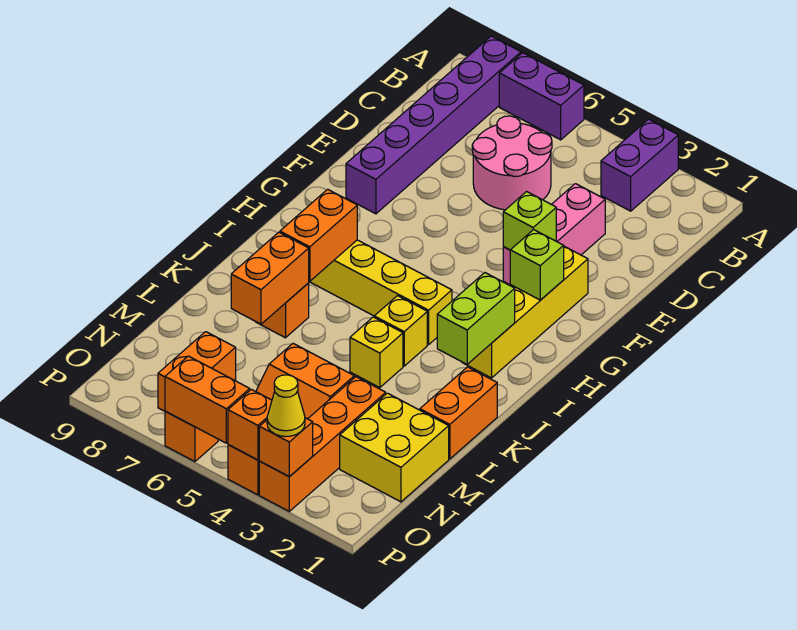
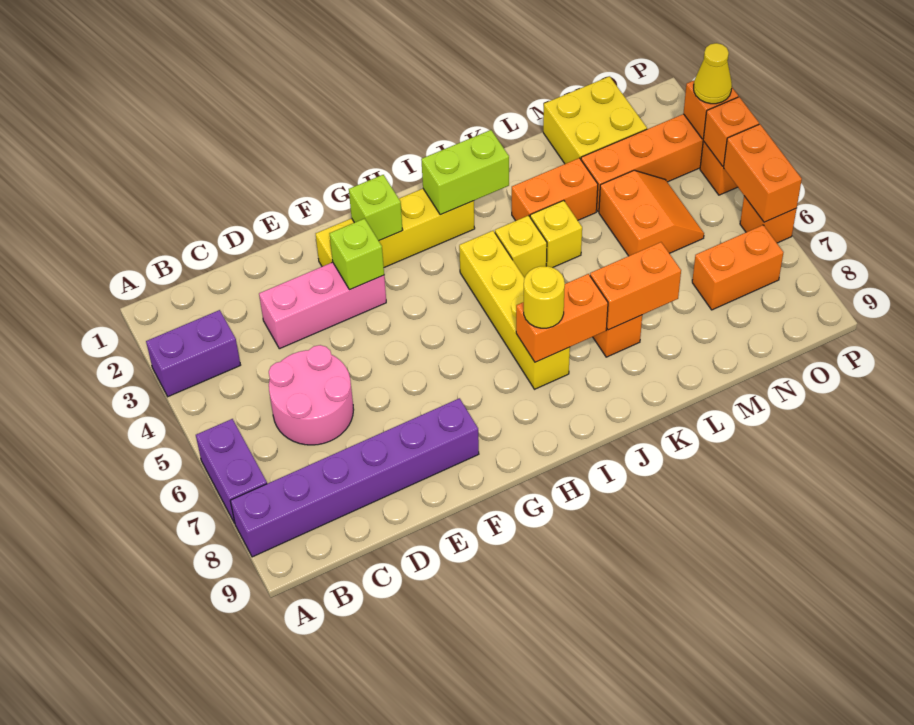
none -> yellow round brick I7 level 3
orange brick K1:L1 level 1 -> orange brick K3:L3 level 1

